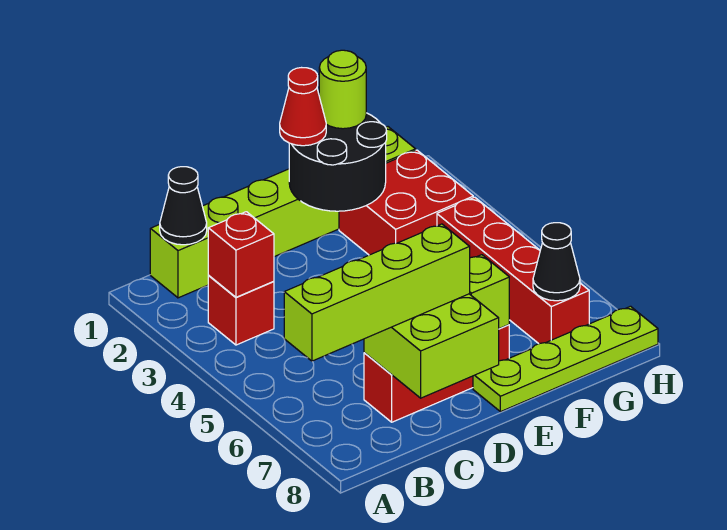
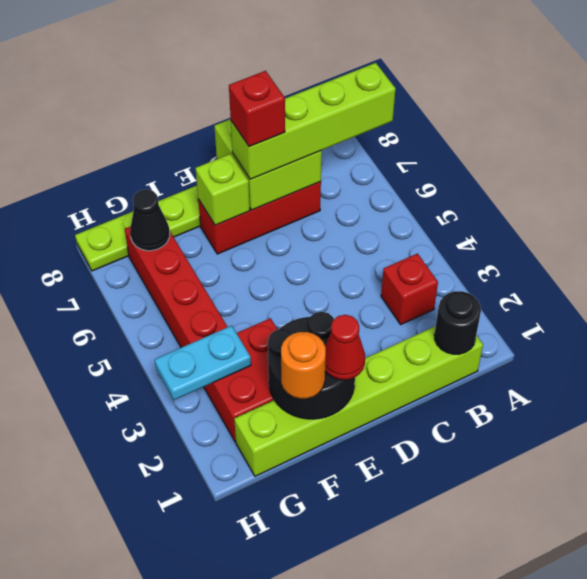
black cone B1 level 2 -> black round brick B1 level 2
red brick B3 level 2 -> red brick D7 level 4
lime round brick F1 level 3 -> orange round brick F1 level 3
none -> cyan plate G3:H3 level 2

